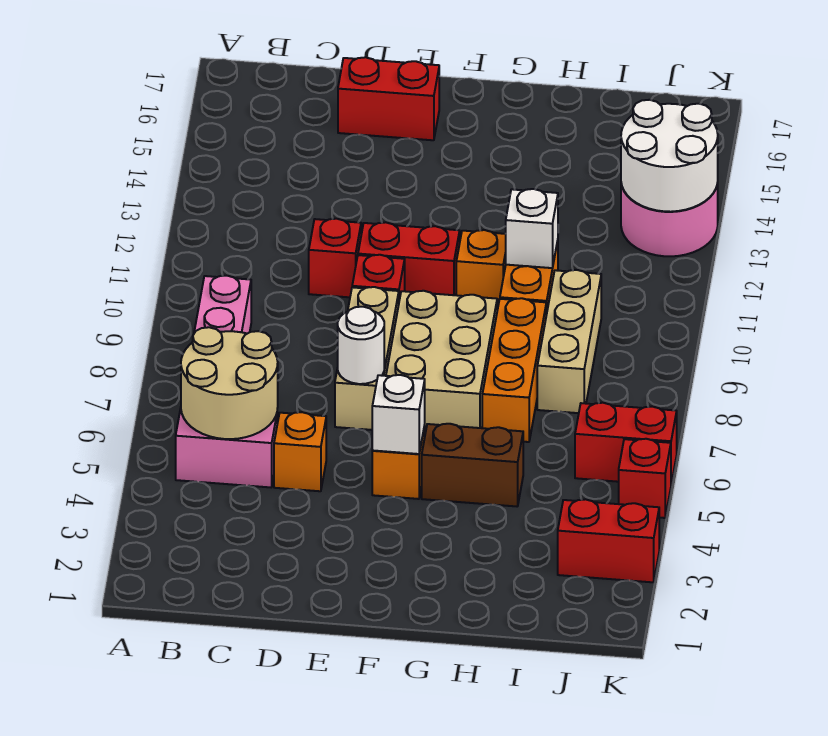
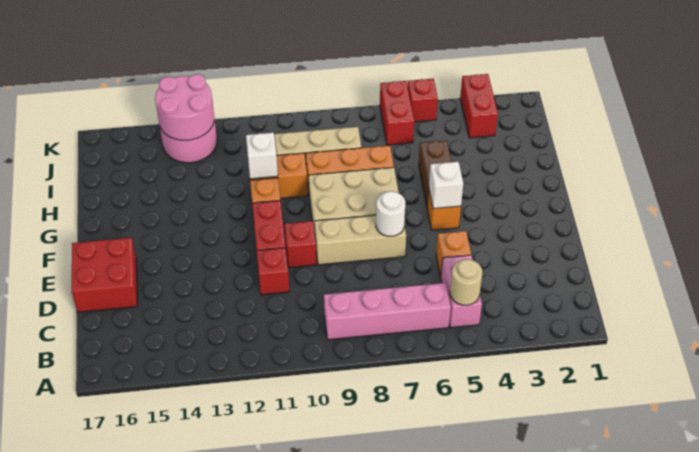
tan round brick B5:C6 level 2 -> tan round brick B5 level 2
red brick D16:E16 level 1 -> red brick D16:E17 level 1
white round brick J13:K14 level 2 -> pink round brick J13:K14 level 2

